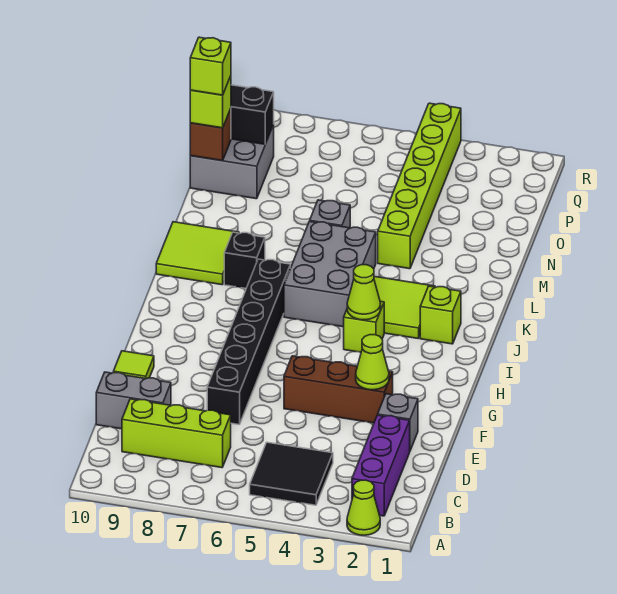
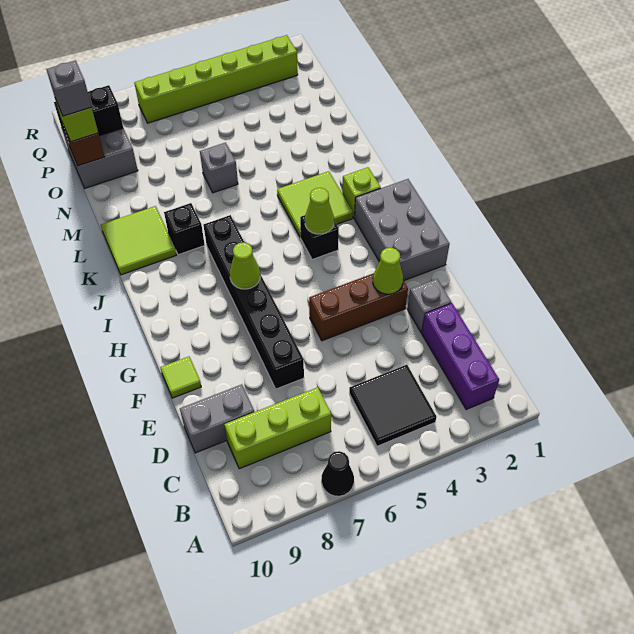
lime cone A2 level 1 -> lime cone H7 level 2
none -> black cone A7 level 1
lime brick I4 level 1 -> black brick I4 level 1
grey brick J5:L6 level 1 -> grey brick G1:I2 level 1
lime brick M4:R4 level 1 -> lime brick Q2:Q7 level 1
lime brick O10 level 4 -> grey brick O10 level 4

